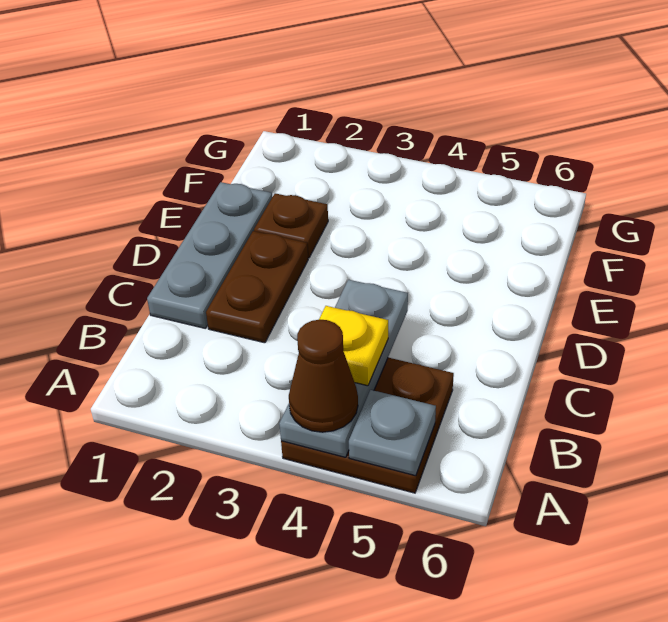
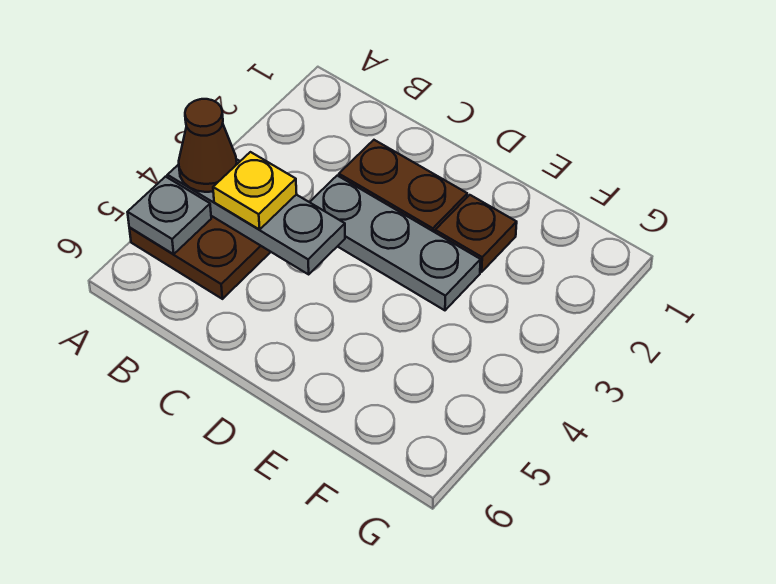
grey plate C1:E1 level 1 -> grey plate C3:E3 level 1

